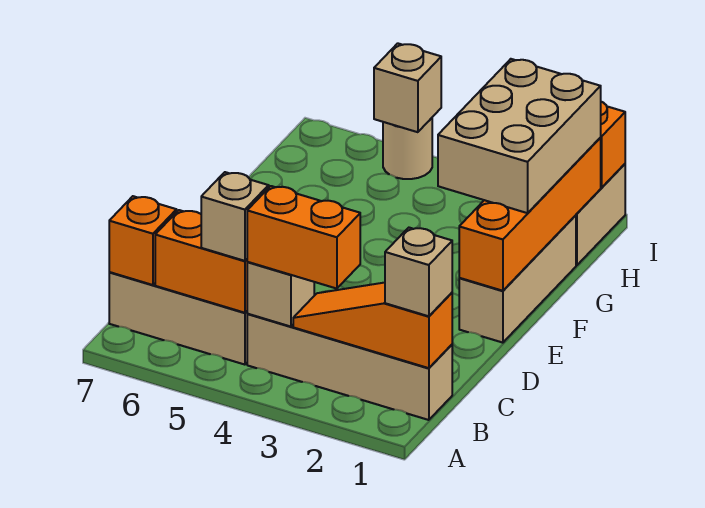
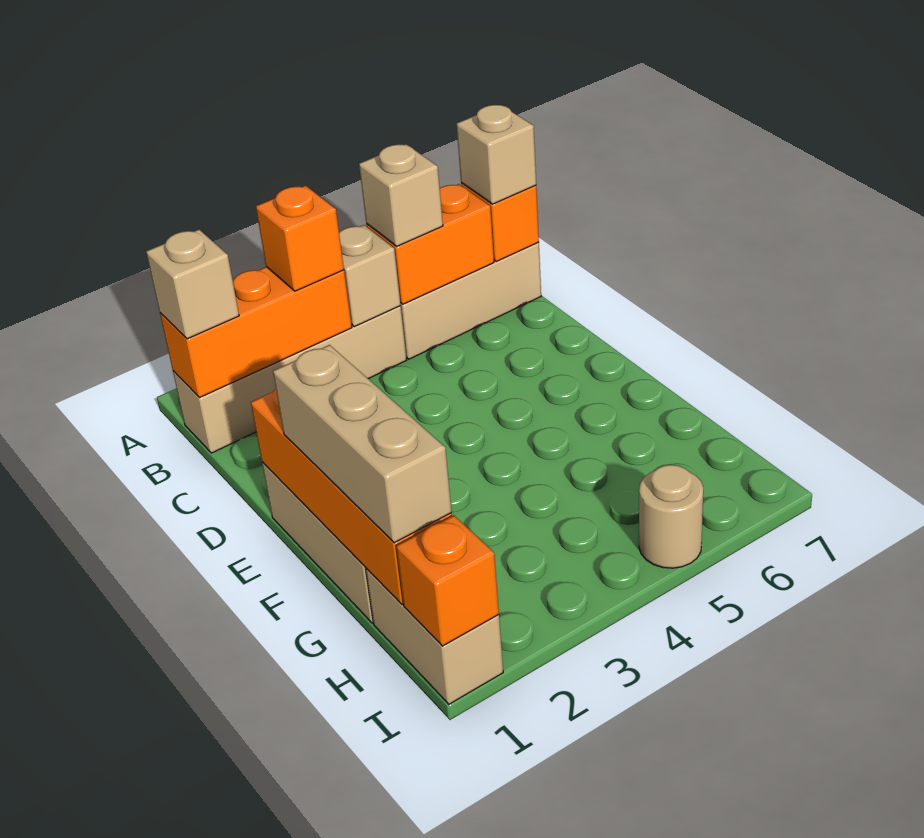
orange slope B1:B3 level 2 top 1 -> orange brick B1:B3 level 2
orange brick B3:B4 level 3 -> orange brick B3 level 3
tan brick F1:H2 level 3 -> tan brick F1:H1 level 3
tan brick I5 level 2 -> tan brick B7 level 3

